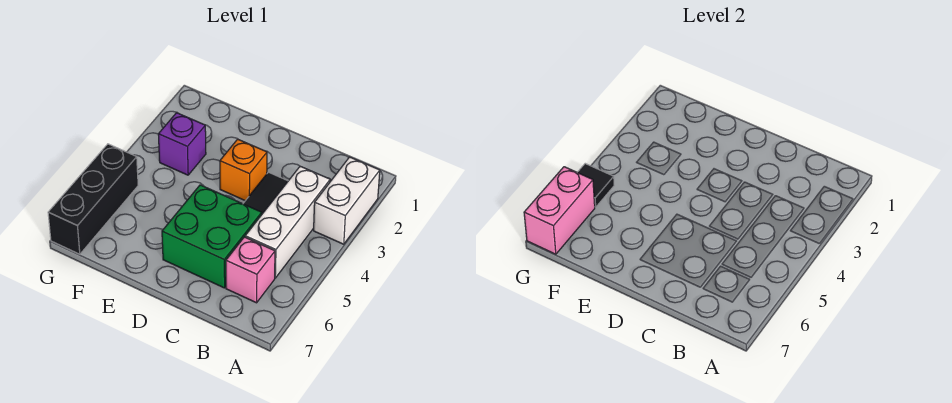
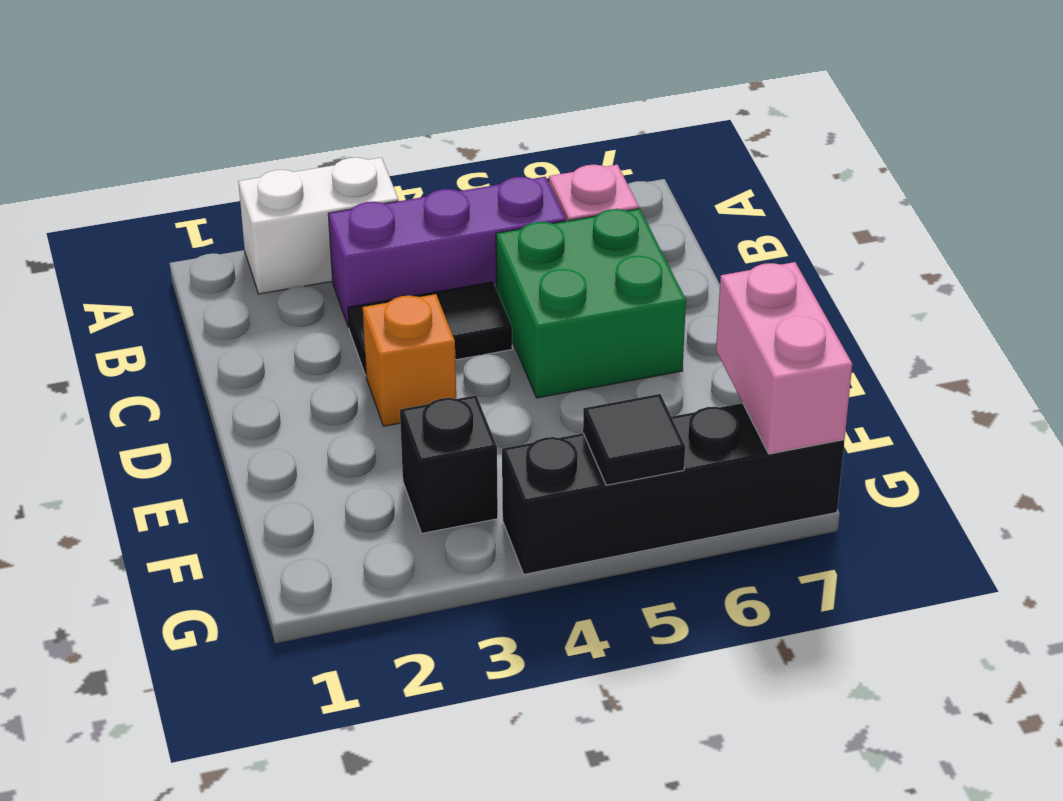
white brick B3:B5 level 1 -> purple brick B3:B5 level 1
purple brick F3 level 1 -> black brick F3 level 1
black brick G5:G7 level 1 -> black brick G4:G7 level 1
pink brick G6:G7 level 2 -> pink brick F7:G7 level 2

